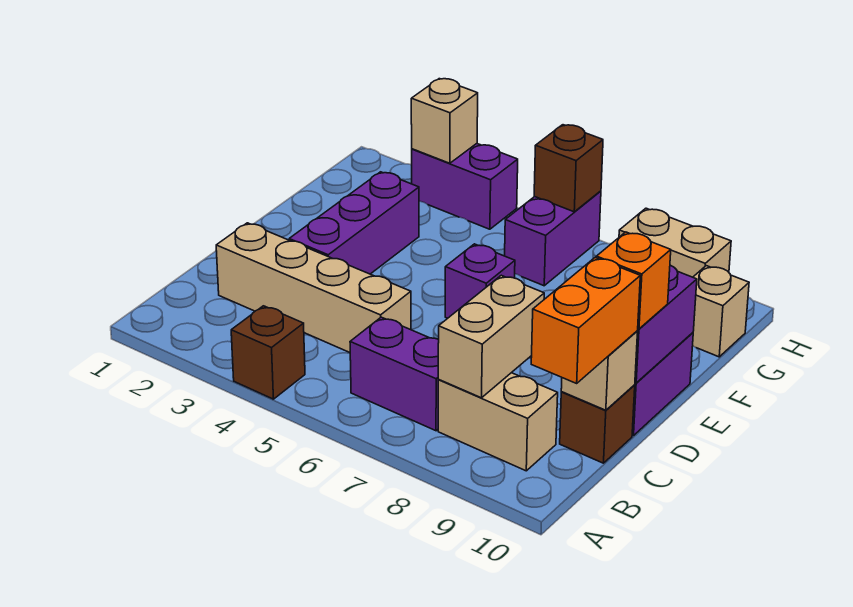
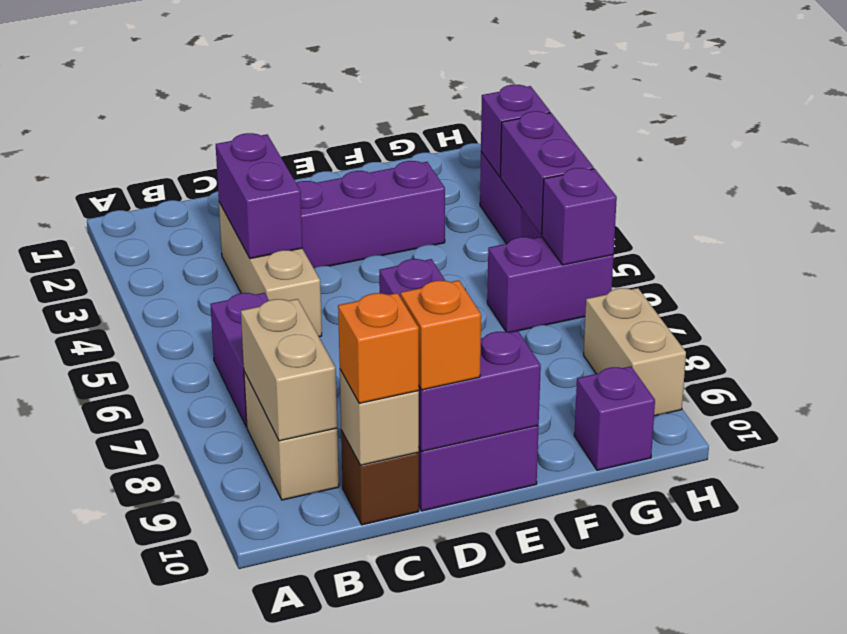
brown brick A4 level 1 -> none
tan brick B8:C8 level 2 -> tan brick B8:B9 level 2
orange brick B10:C10 level 3 -> orange brick C10 level 3
tan brick C2:C5 level 1 -> tan brick C3:C5 level 1
none -> purple brick C3:C4 level 2
tan brick G10 level 1 -> purple brick G10 level 1
tan brick H3 level 2 -> purple brick H3 level 2
none -> purple brick H4:H5 level 2
brown brick H6 level 2 -> purple brick H6 level 2

